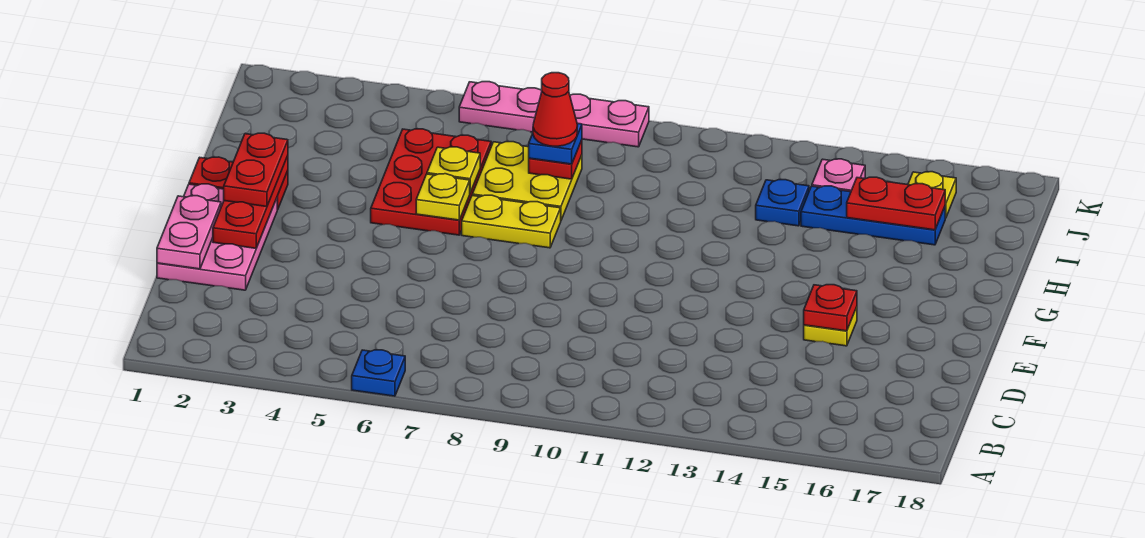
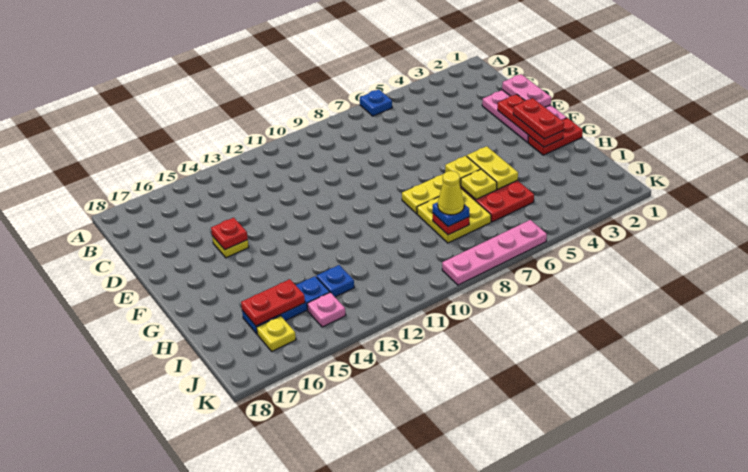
none -> yellow plate G5:H5 level 2
red cone I8 level 4 -> yellow cone I8 level 4

